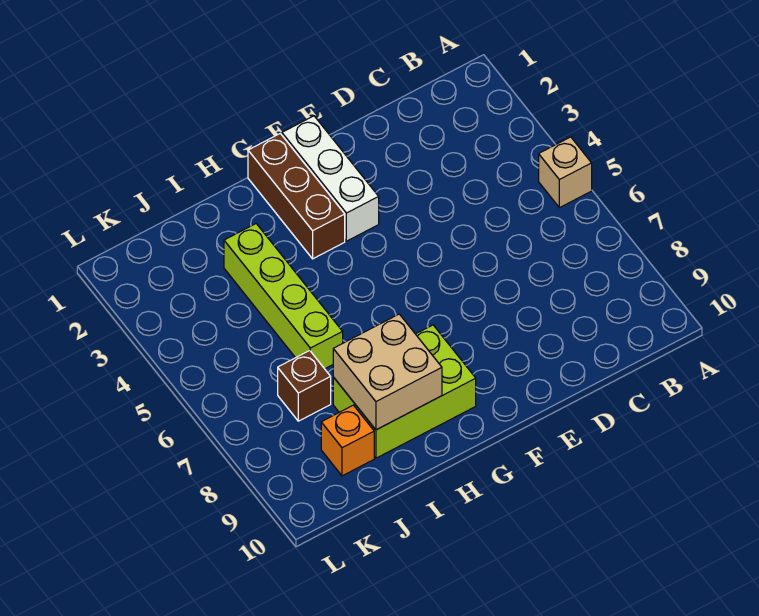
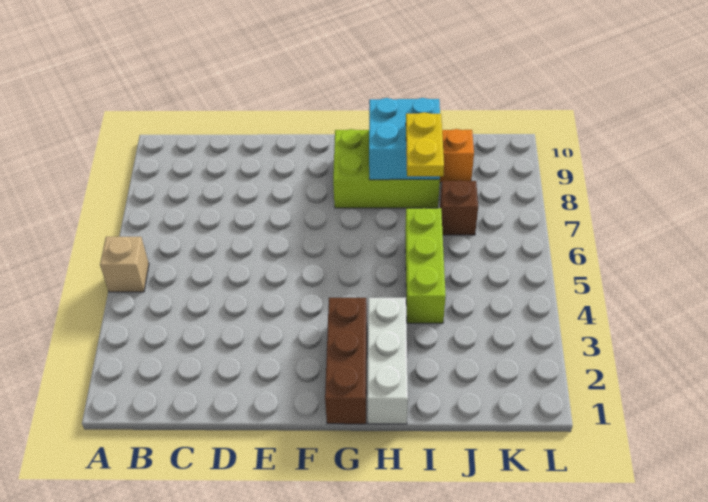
white brick F1:F3 level 1 -> white brick H1:H3 level 1
tan brick H8:I9 level 2 -> cyan brick H8:I9 level 2
lime brick I3:I6 level 1 -> lime brick I4:I6 level 1
none -> yellow plate I7:I8 level 3

